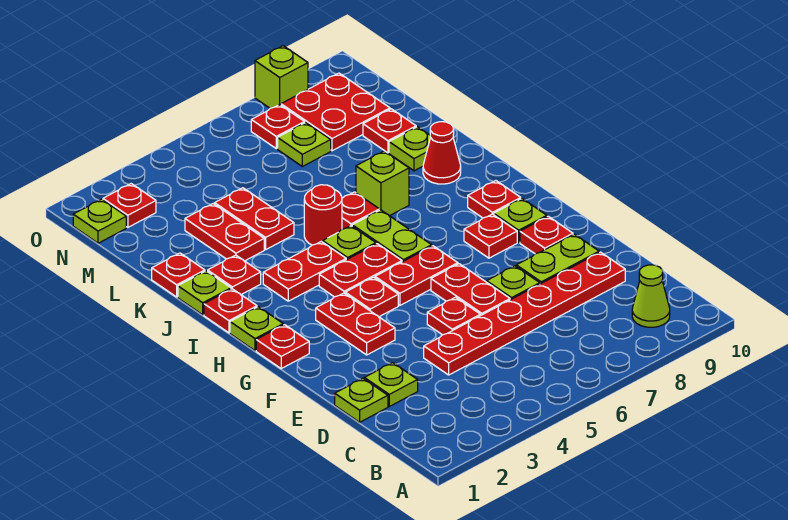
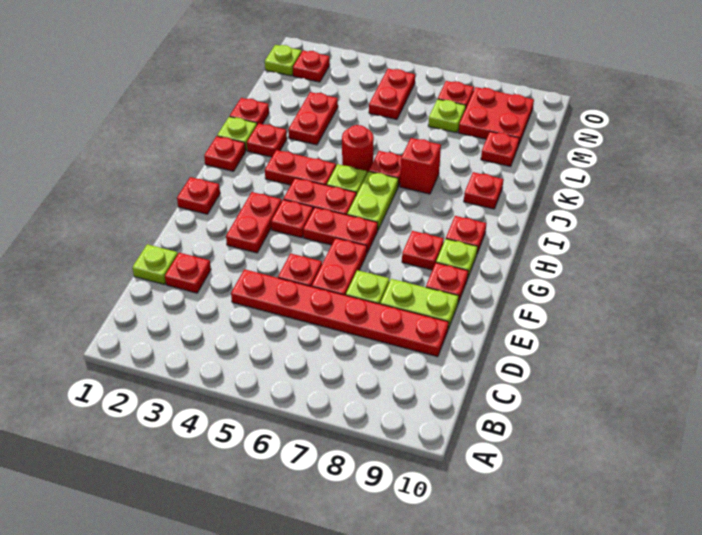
lime cone B9 level 1 -> none
lime plate D2 level 1 -> red plate D2 level 1
lime plate H1 level 1 -> none
lime brick J7 level 1 -> red brick J7 level 1
red cone J9 level 1 -> red plate J9 level 1
red plate K4:L4 level 1 -> red plate M5:N5 level 1
lime plate K9 level 1 -> none
lime brick O8 level 1 -> none

